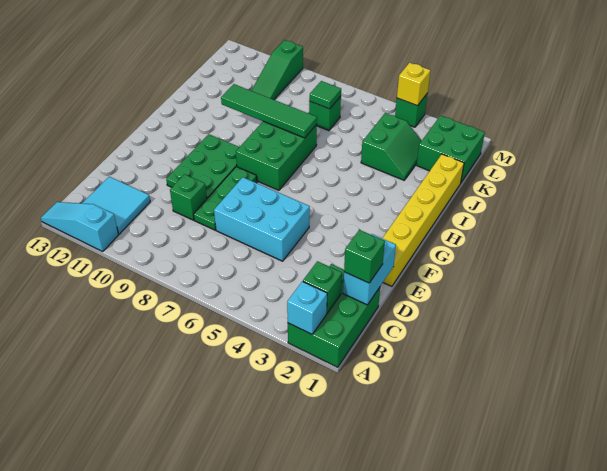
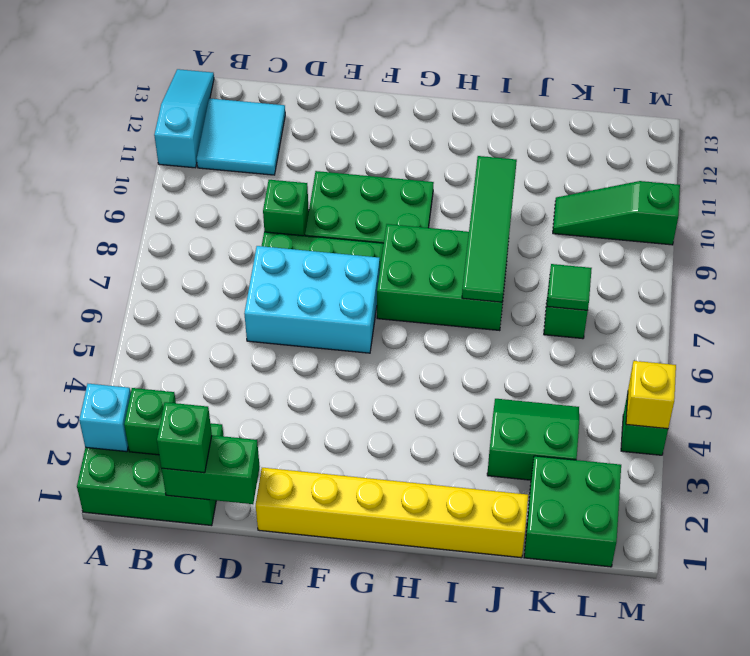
cyan brick C1:D1 level 2 -> green brick C1:D1 level 2
cyan brick D5:E7 level 1 -> cyan brick D6:F7 level 1
green slope J3:K4 level 1 top 4 -> green slope J3:K4 level 1 top 3

